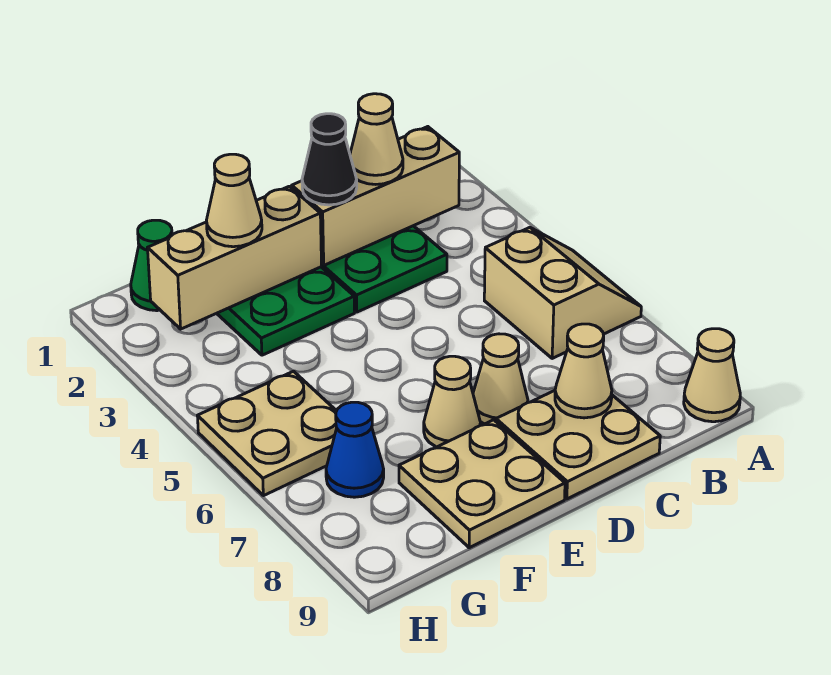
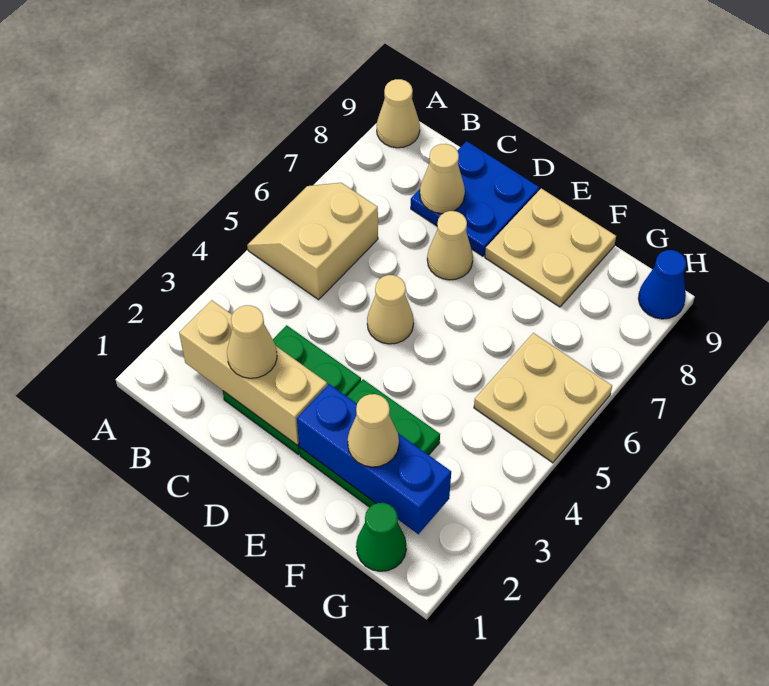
tan plate C8:D9 level 1 -> blue plate C8:D9 level 1
black cone D2 level 3 -> none
tan brick E2:G2 level 2 -> blue brick E2:G2 level 2
tan cone E7 level 1 -> tan cone D5 level 1
blue cone G7 level 1 -> blue cone H9 level 1

